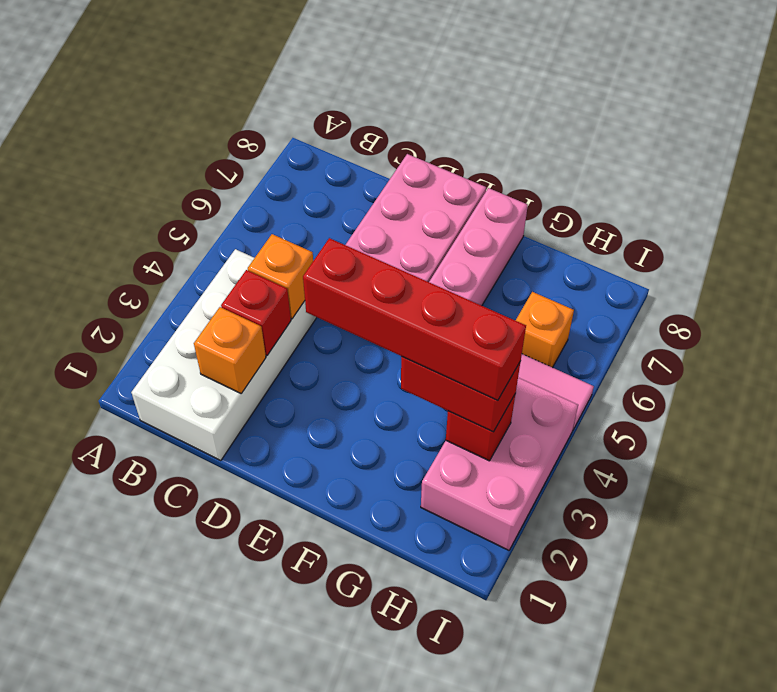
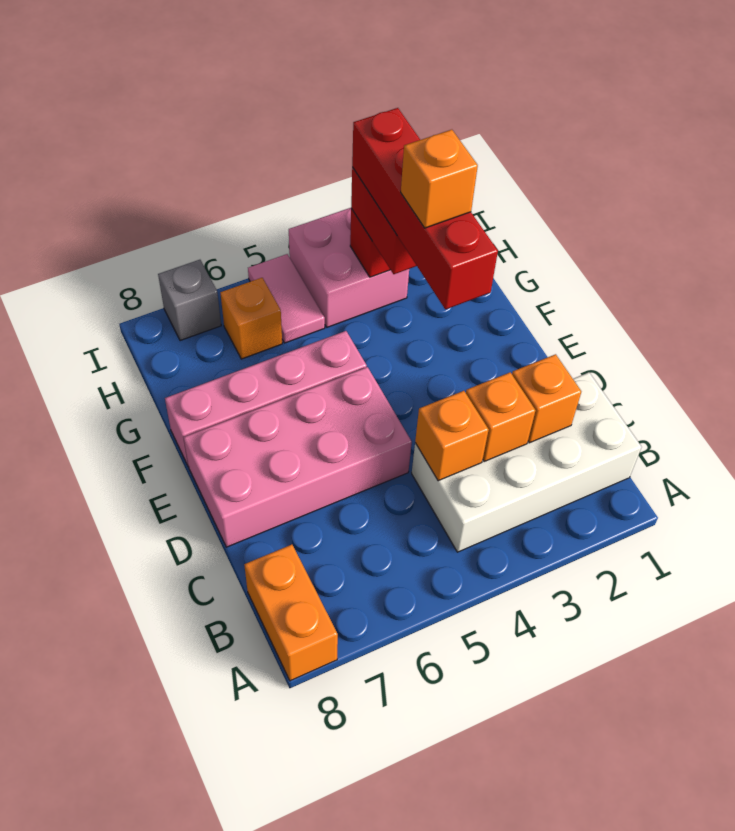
none -> orange brick A8:B8 level 1
red brick C3 level 2 -> orange brick C3 level 2
none -> orange brick F3 level 5
pink brick H2:I4 level 1 -> pink brick H3:I4 level 1
none -> grey brick I7 level 1

